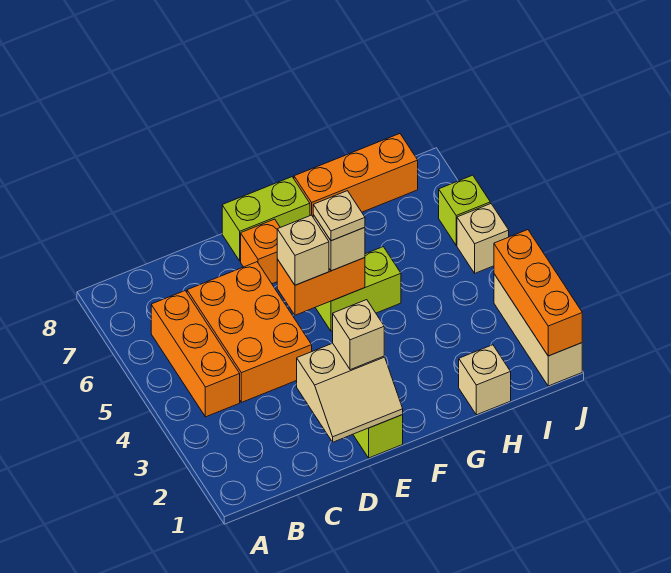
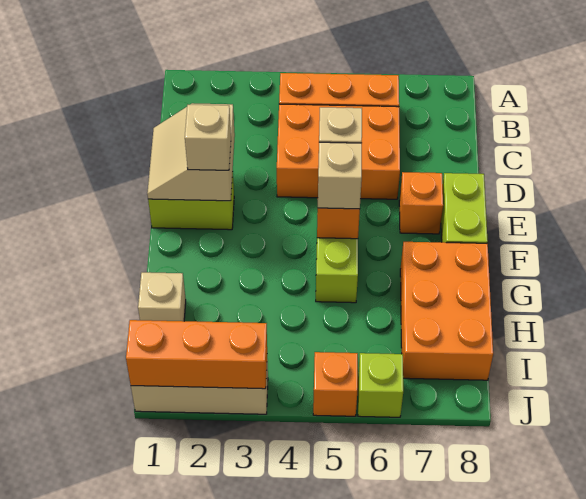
tan plate F5 level 4 -> none
orange brick G8:I8 level 1 -> orange brick G7:I8 level 1
tan brick J5 level 1 -> orange brick J5 level 1

